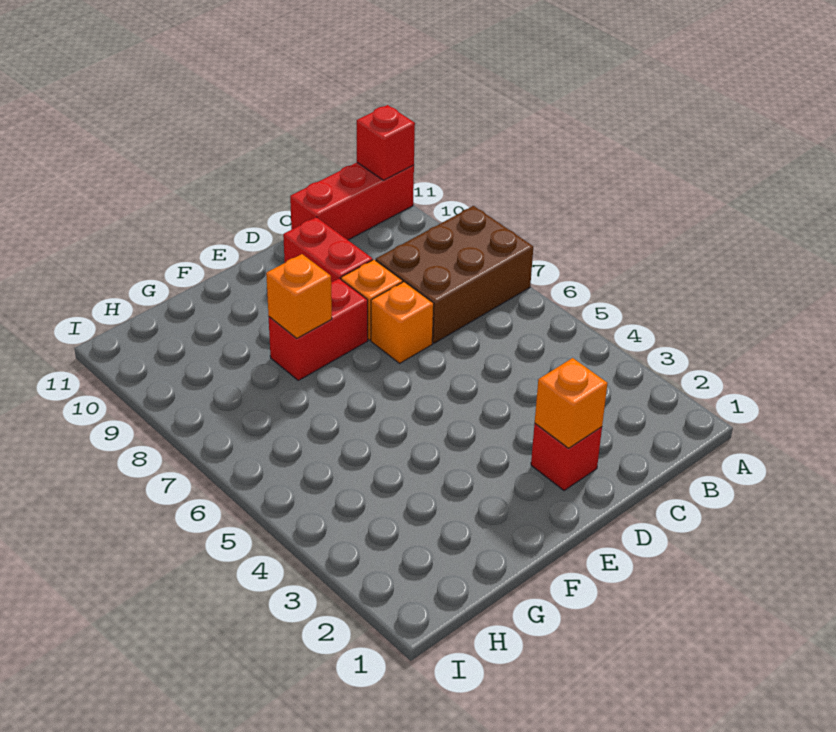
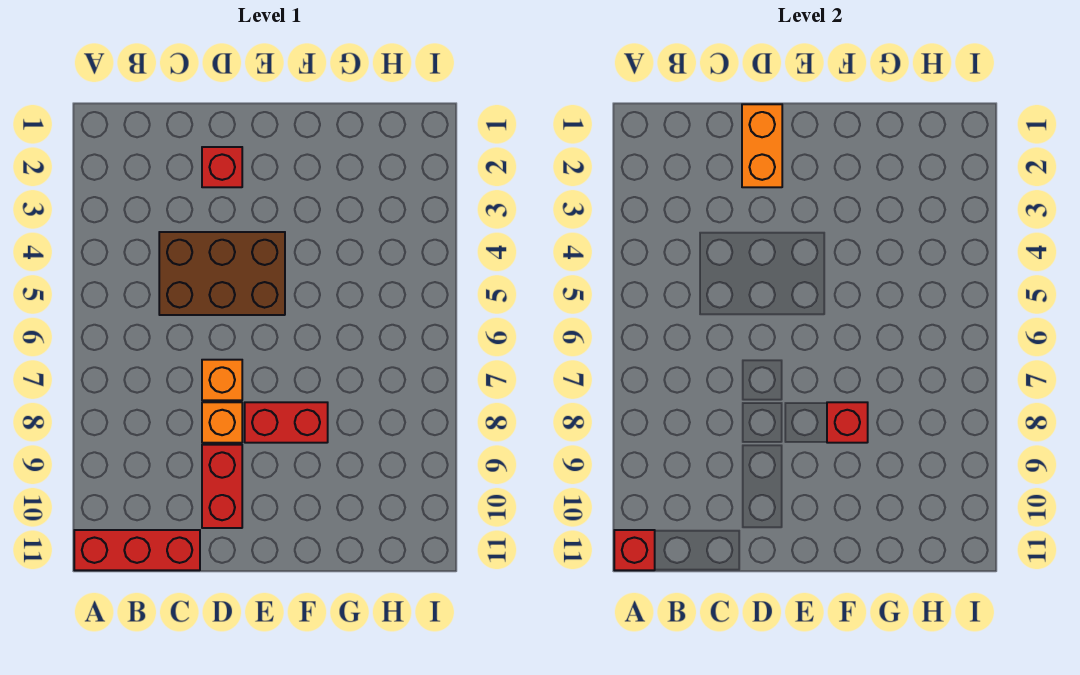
brown brick A7:C8 level 1 -> brown brick C4:E5 level 1
orange brick D2 level 2 -> orange brick D1:D2 level 2
orange brick F8 level 2 -> red brick F8 level 2

